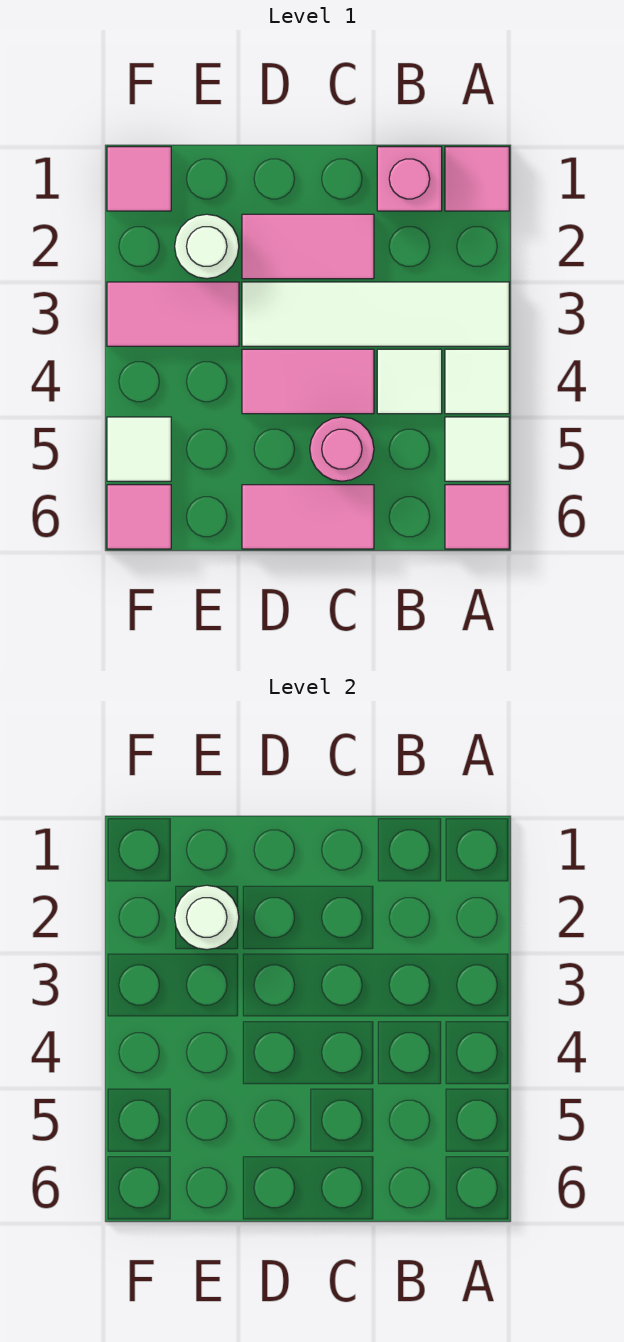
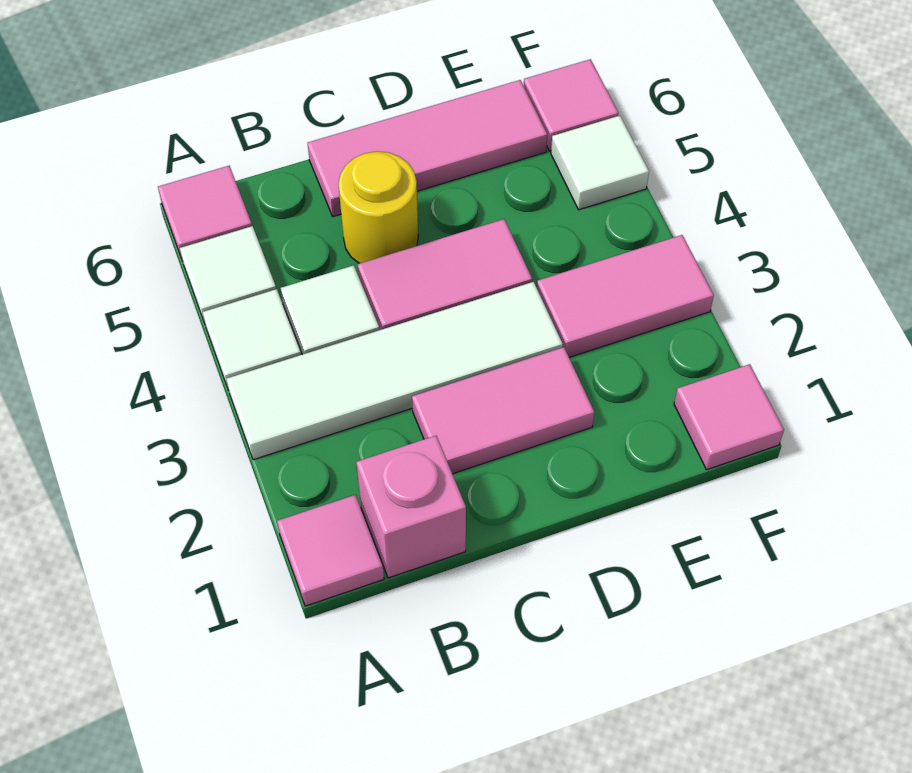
pink round brick C5 level 1 -> yellow round brick C5 level 1
pink tile C6:D6 level 1 -> pink tile C6:E6 level 1
white round brick E2 level 1 -> none
white round brick E2 level 2 -> none

